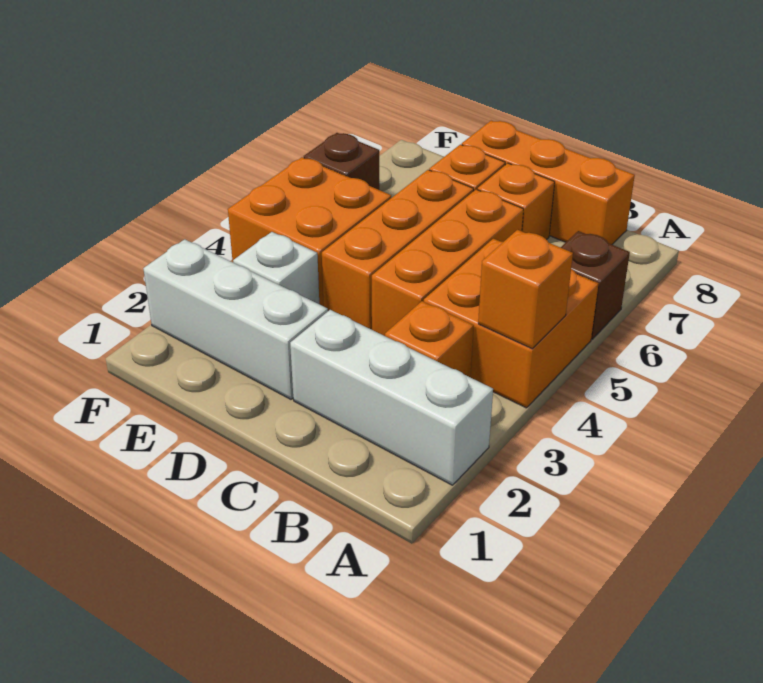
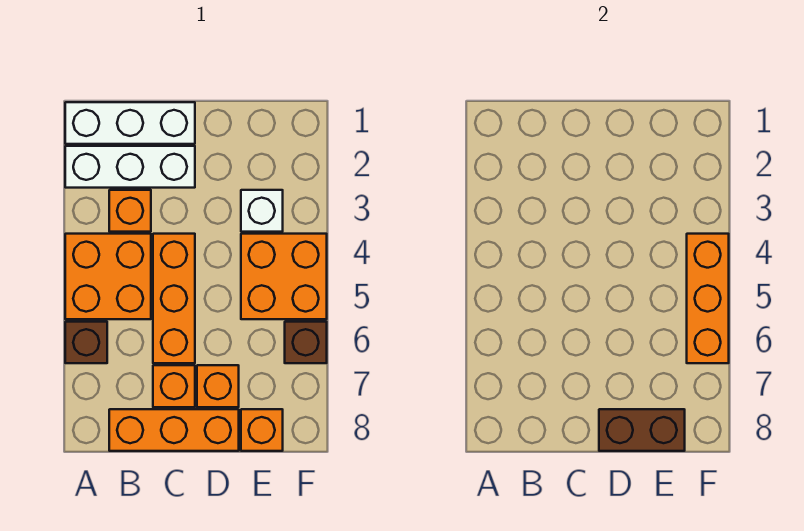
orange brick A4 level 2 -> orange brick E8 level 1
white brick D2:F2 level 1 -> white brick A1:C1 level 1
orange brick D4:D6 level 1 -> orange brick F4:F6 level 2
none -> brown brick D8:E8 level 2

